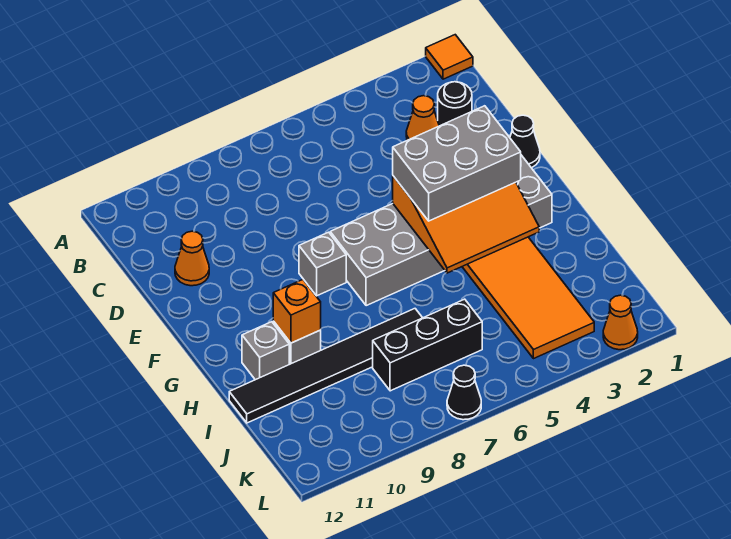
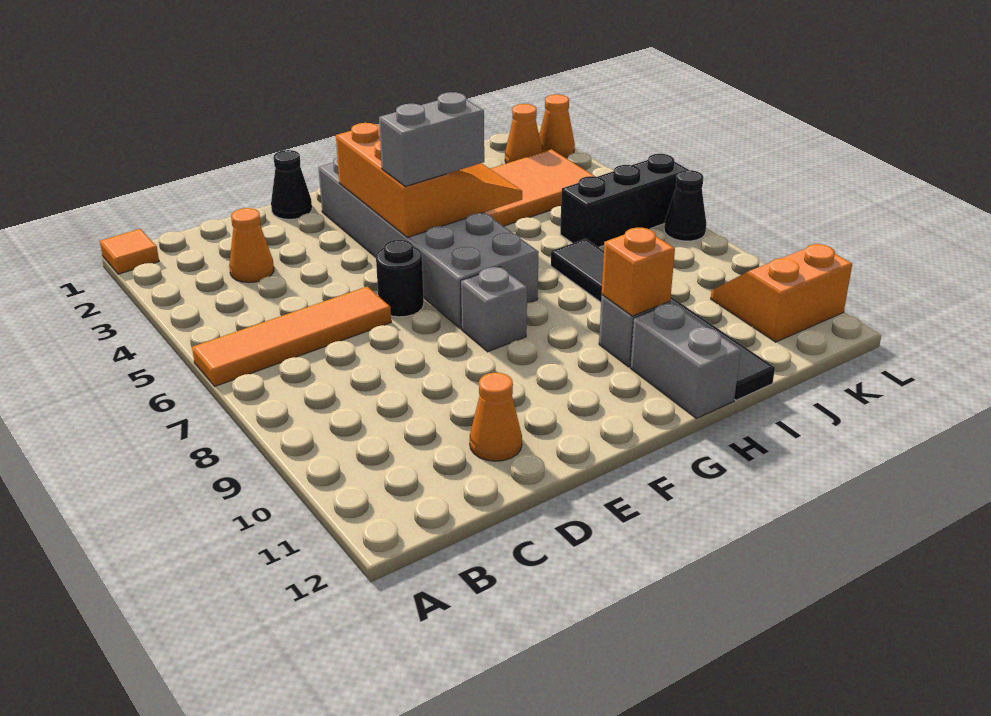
none -> orange tile A6:D6 level 1
black round brick C2 level 1 -> black round brick E6 level 1
grey brick F3:G5 level 3 -> grey brick F5:G5 level 3
grey brick H11 level 1 -> grey brick H11:H12 level 1
black brick J6:J8 level 1 -> black brick J6:L6 level 1
none -> orange cone K2 level 1
none -> orange slope K10:L11 level 1 top 11

